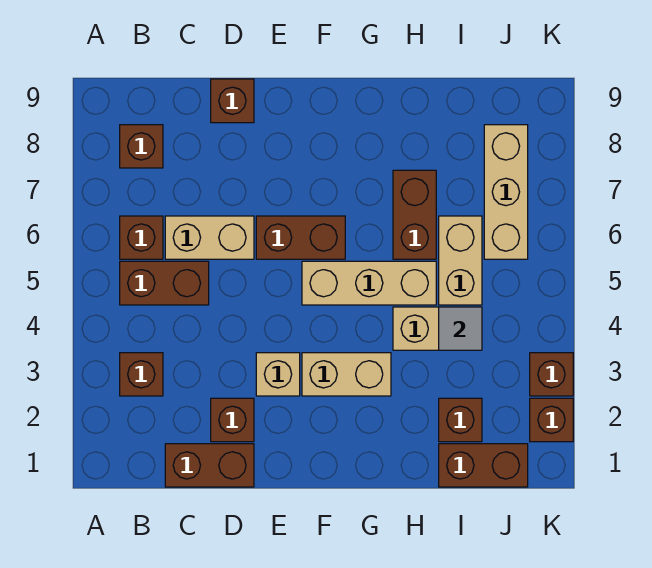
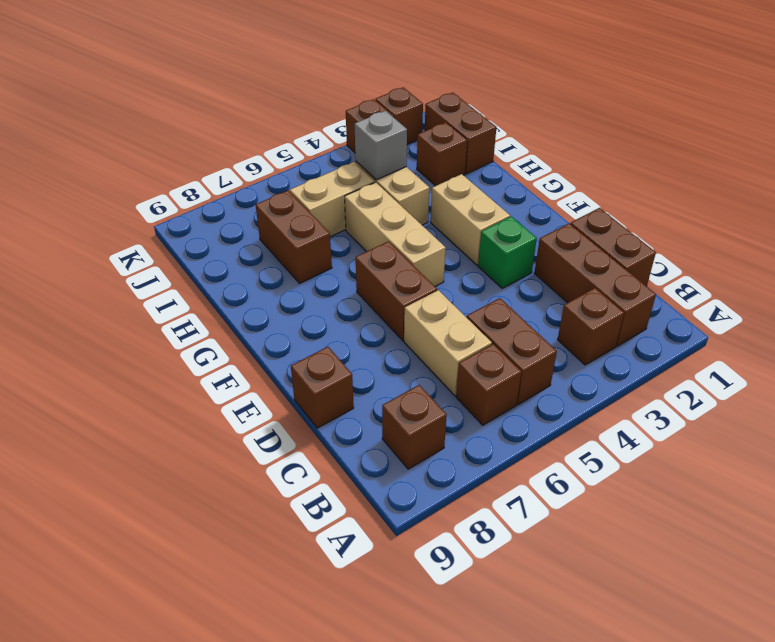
brown brick D2 level 1 -> brown brick B2:D2 level 1
tan brick E3 level 1 -> green brick E3 level 1
brown brick H6:H7 level 1 -> brown brick H7:I7 level 1
grey tile I4 level 2 -> grey brick I4 level 2
tan brick J6:J8 level 1 -> none

